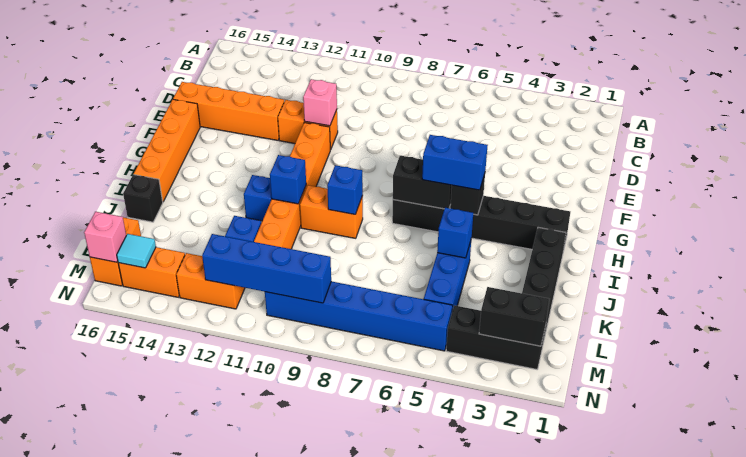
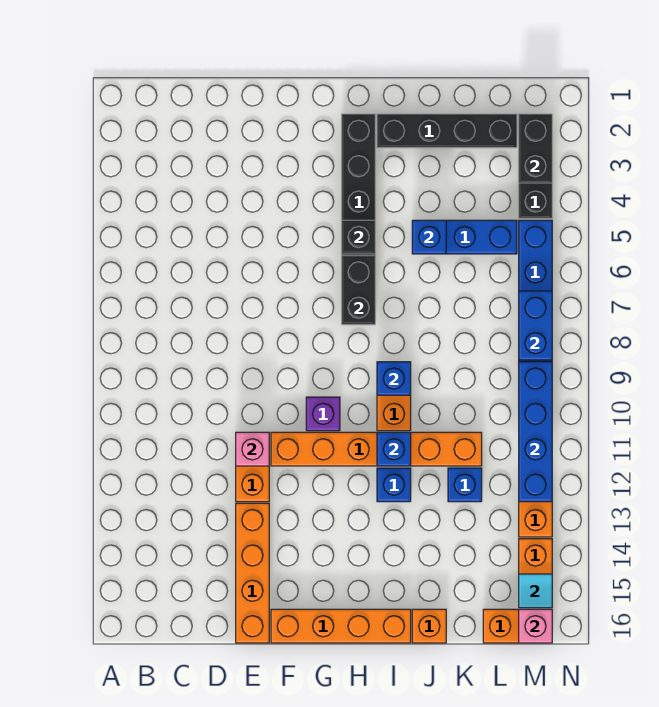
none -> purple brick G10 level 1
blue brick H5:H6 level 3 -> blue brick M7:M8 level 2
black brick J16 level 1 -> orange brick J16 level 1

